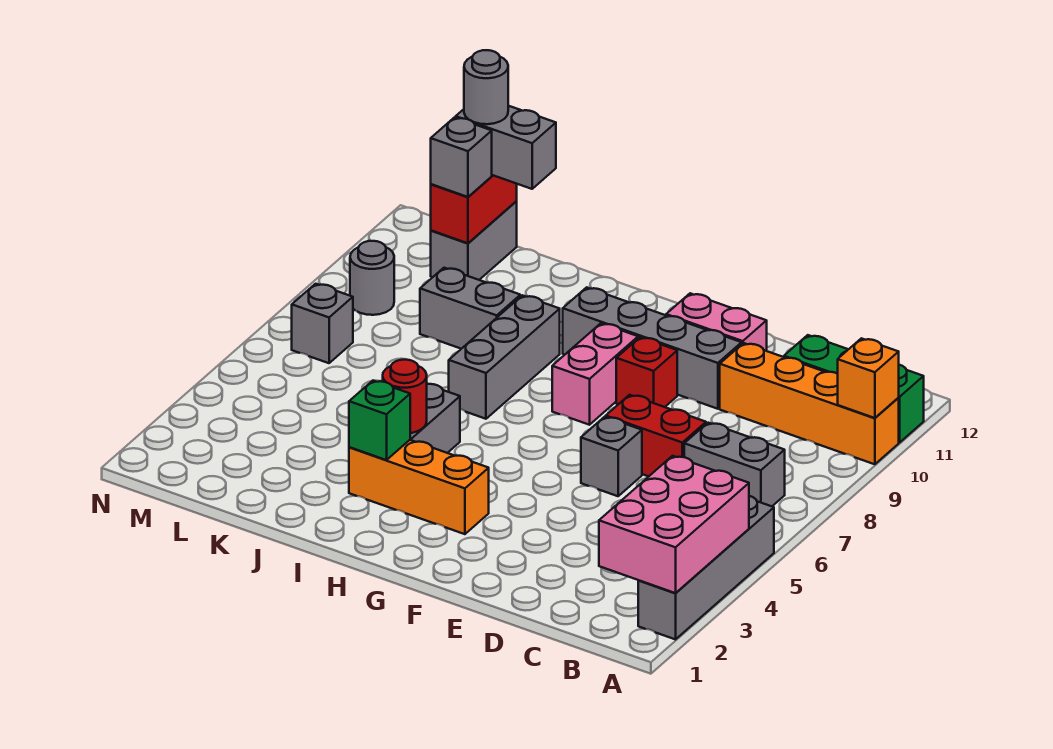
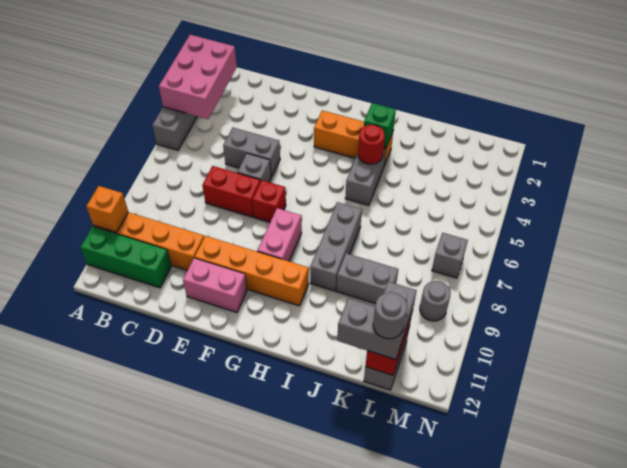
grey brick B7:C7 level 1 -> grey brick D5:E5 level 1
grey brick E10:H10 level 1 -> orange brick E10:H10 level 1
red brick F9 level 1 -> red brick F7 level 1

